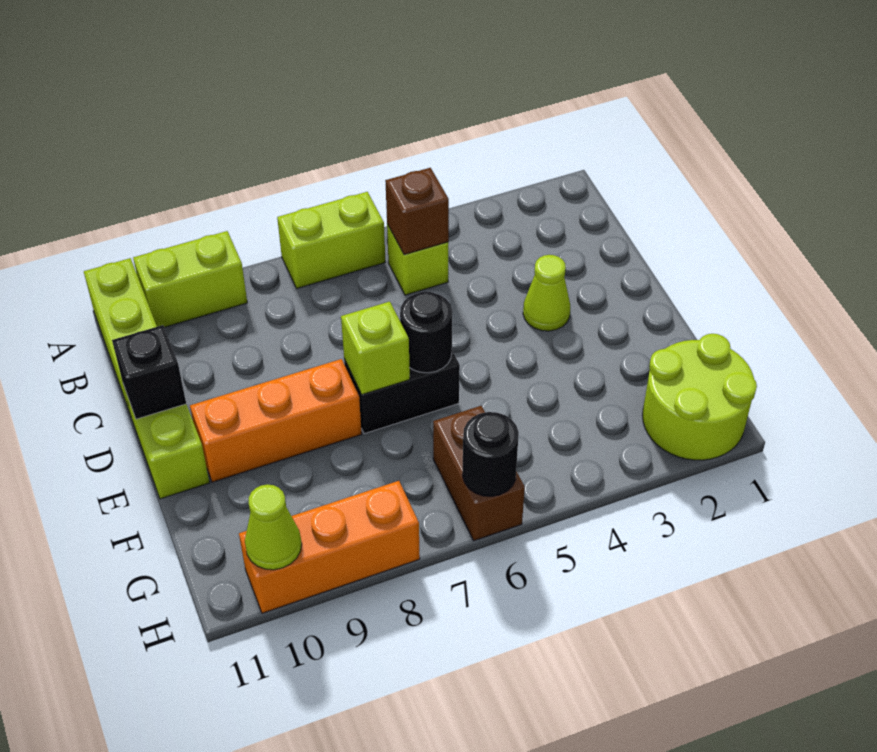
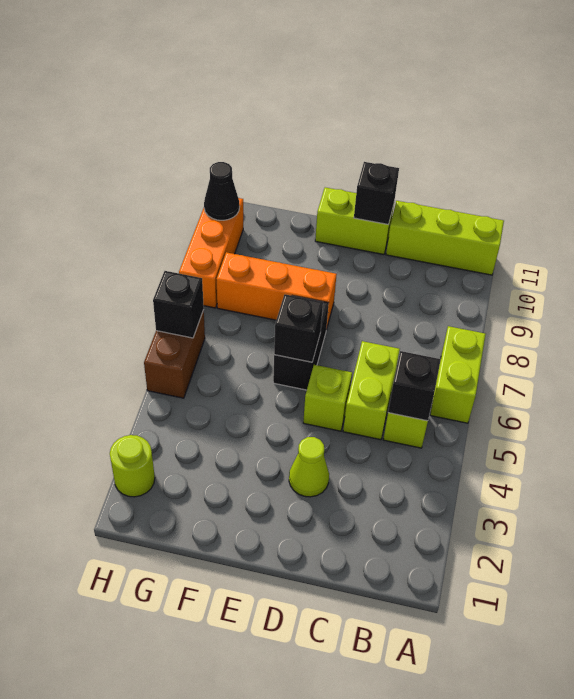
lime brick A9:A10 level 1 -> lime brick C5:C6 level 1
brown brick B5 level 2 -> black brick B5 level 2
black round brick E6 level 2 -> black brick E6 level 2
lime brick E7 level 2 -> lime brick D5 level 1
orange brick E8:E10 level 1 -> orange brick E8:G8 level 1
lime round brick G1:H2 level 1 -> lime round brick H2 level 1
brown brick G6:H6 level 1 -> brown brick H5:H6 level 1
black round brick H6 level 2 -> black brick H6 level 2
lime cone H10 level 2 -> black cone H10 level 2

